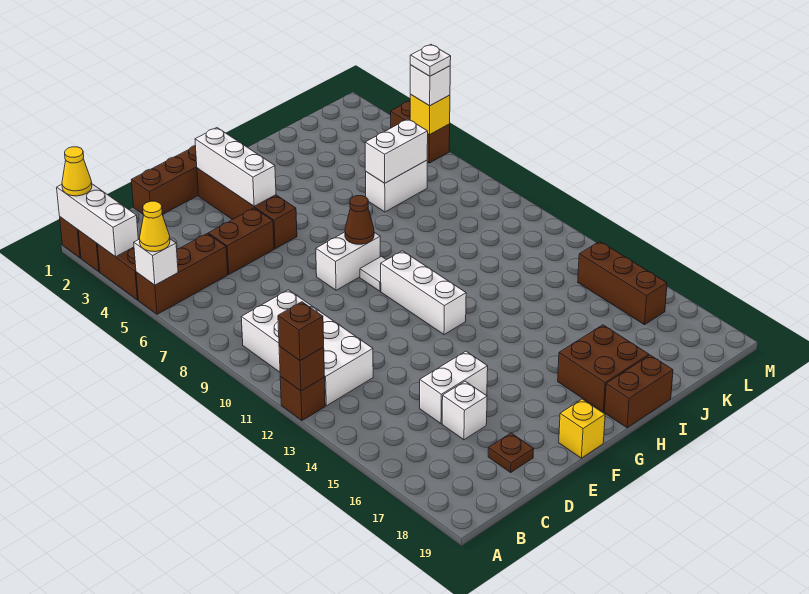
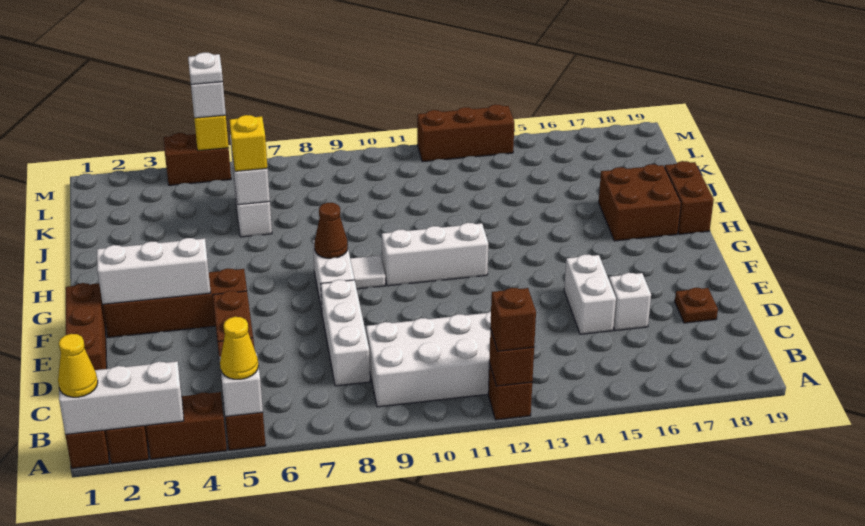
none -> white brick C8:E8 level 1
yellow brick F19 level 1 -> yellow brick J6 level 3
brown brick L14:L16 level 1 -> brown brick M12:M14 level 1

